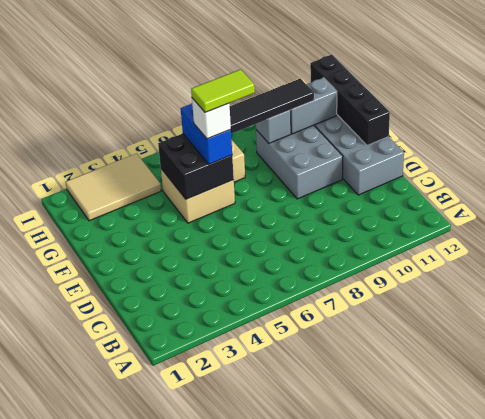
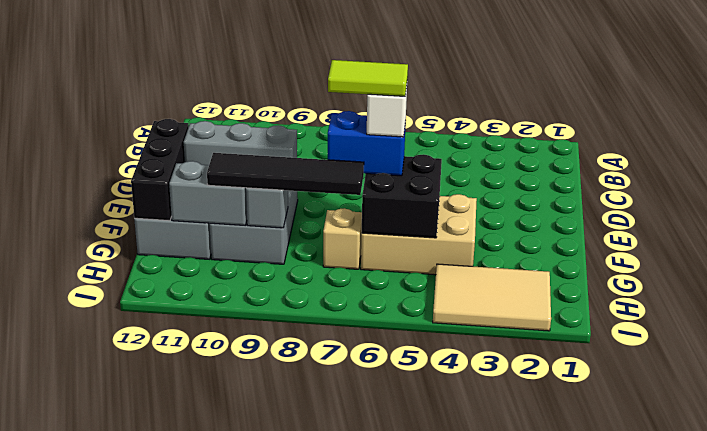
none -> grey brick E9:E11 level 2
black brick E12:H12 level 2 -> black brick E12:G12 level 2
tan brick F5:G6 level 1 -> tan brick F4:G6 level 1
blue brick F6:G6 level 3 -> blue brick F6:F7 level 3

